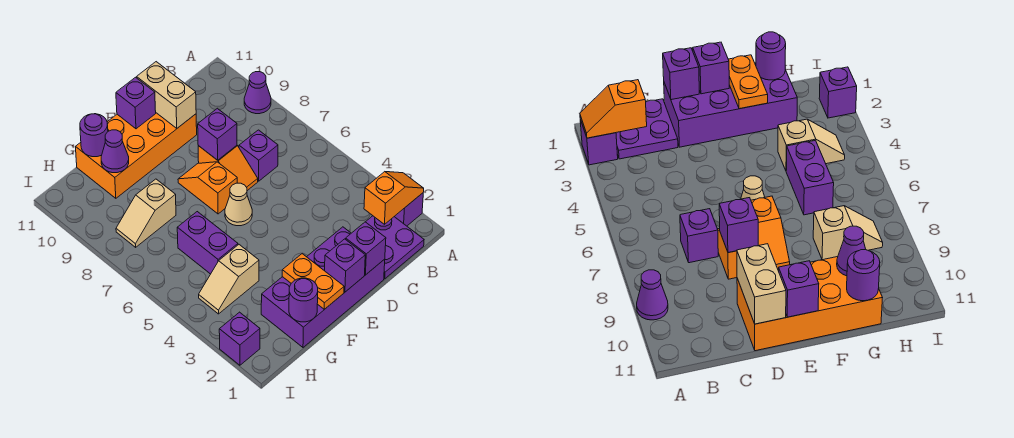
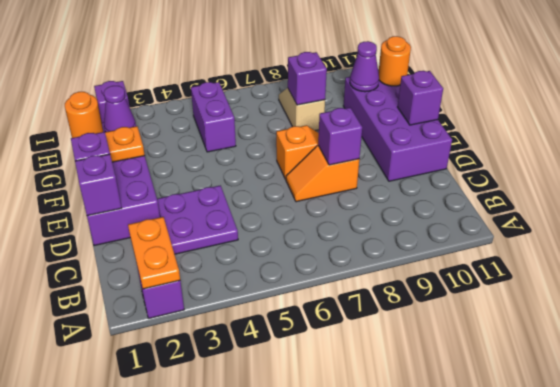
orange slope A2:B2 level 2 top B -> orange plate A2:B2 level 2
purple cone A9 level 1 -> purple cone G2 level 2
purple plate B1:C2 level 1 -> purple plate C3:D4 level 1
purple brick C7 level 1 -> purple brick G8 level 2
orange brick D10:G11 level 1 -> purple brick D10:G11 level 1
tan brick D10:D11 level 2 -> none
tan cone E6 level 1 -> none
purple round brick G1 level 2 -> orange round brick G1 level 2
tan slope G4:H4 level 1 top G -> none
purple brick G5:G6 level 1 -> purple brick G5:H5 level 1
purple round brick G11 level 2 -> orange round brick G11 level 2

